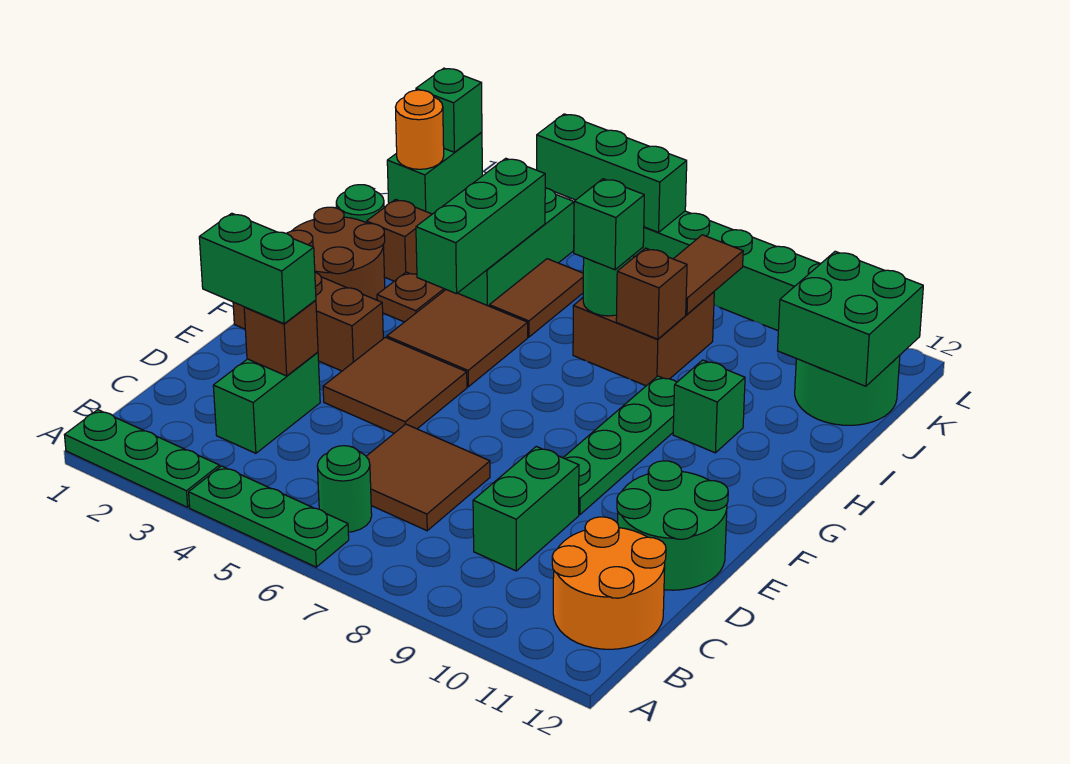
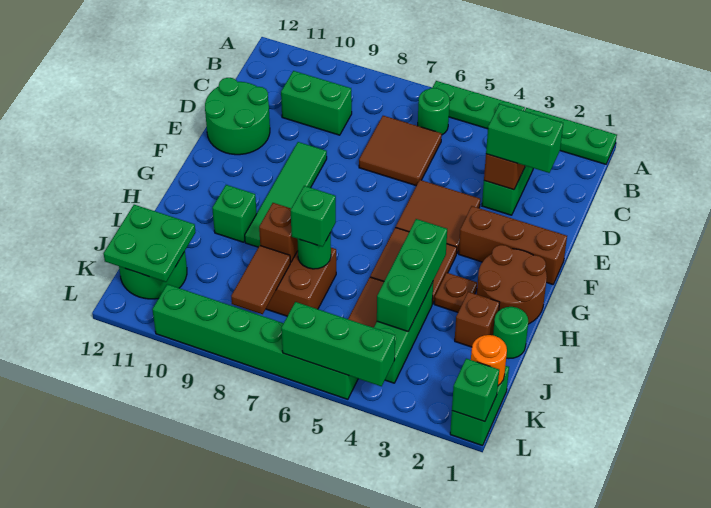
orange round brick B11:C12 level 1 -> none
green brick C9:D9 level 1 -> green brick C9:C10 level 1
green plate E9:H9 level 1 -> green tile E9:H9 level 1
green brick J11:K12 level 2 -> green plate J11:K12 level 2

